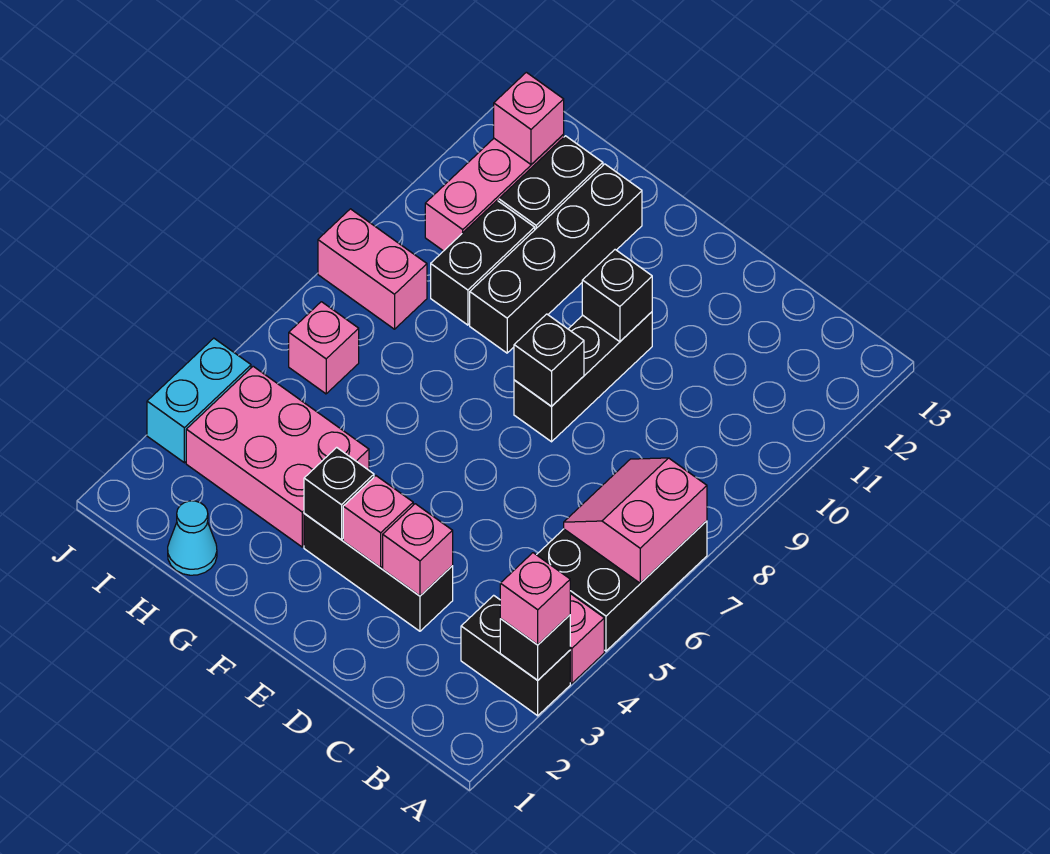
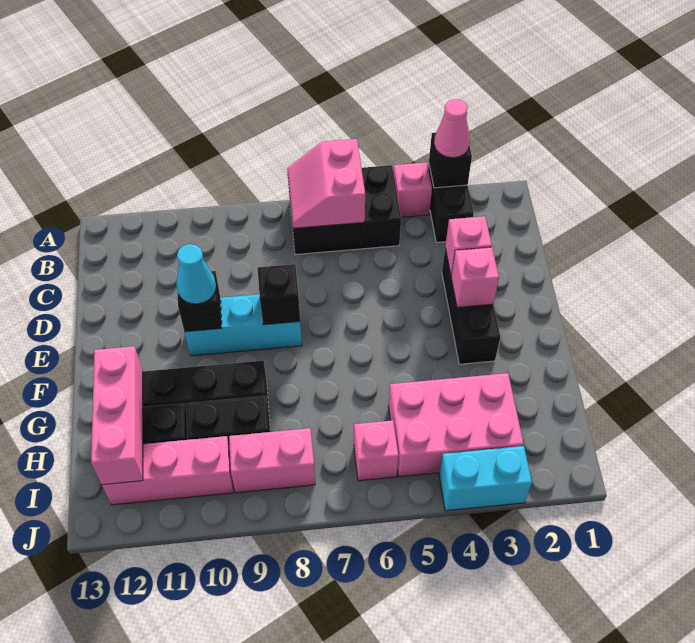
pink brick A3 level 3 -> pink cone A3 level 3
pink slope A6:B7 level 2 top A -> pink slope A6:B7 level 2 top 6
black brick E8:E10 level 1 -> cyan brick E8:E10 level 1
black brick F3 level 2 -> none
pink brick G3:I4 level 1 -> pink brick H3:I5 level 1
cyan cone H1 level 1 -> cyan cone E10 level 3
pink brick I8:J8 level 1 -> pink brick I8:I9 level 1
pink brick I12 level 2 -> pink brick G12:I12 level 2

